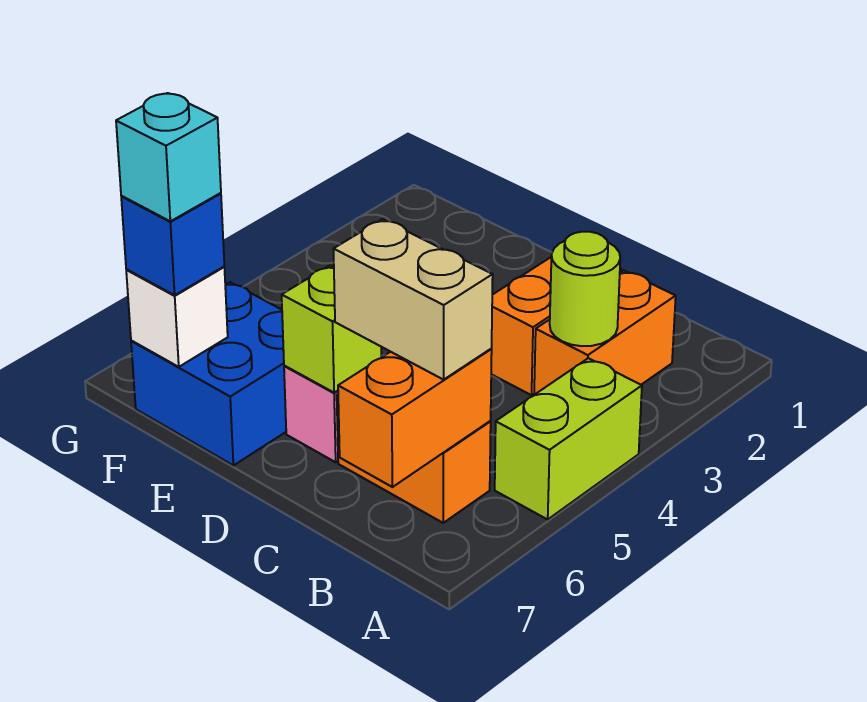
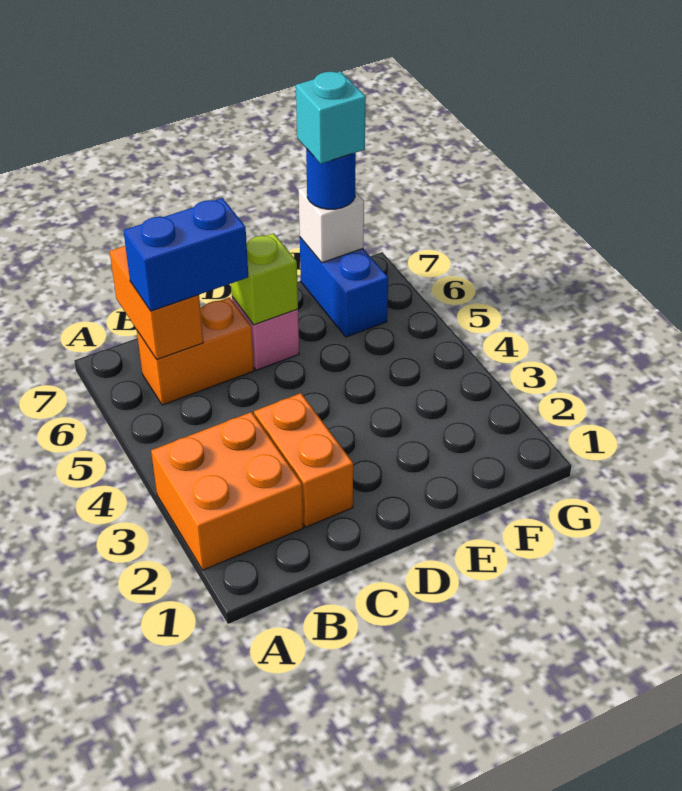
lime brick A4:A5 level 1 -> none
orange brick B2:B3 level 1 -> orange brick A2:B3 level 1
lime round brick B3 level 2 -> none
tan brick B6:C6 level 3 -> blue brick B6:C6 level 3
blue brick E6:F7 level 1 -> blue brick F6:F7 level 1
blue brick F7 level 3 -> blue round brick F7 level 3

